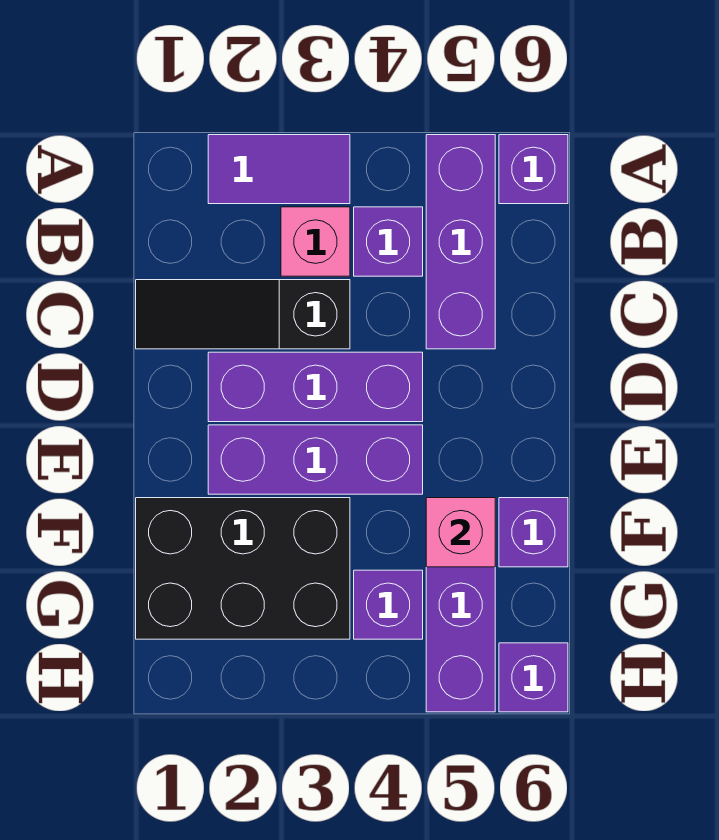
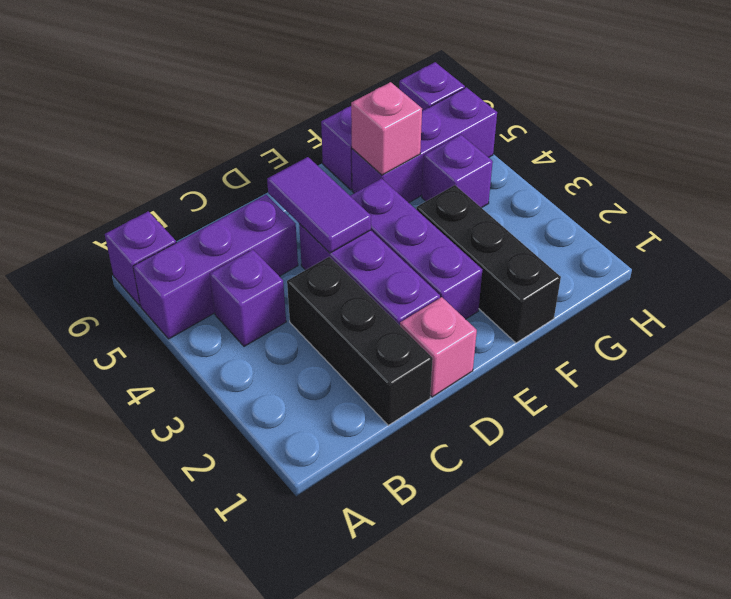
purple tile A2:A3 level 1 -> purple tile D4:D5 level 2
pink brick B3 level 1 -> pink brick D1 level 1
black slope C1:C3 level 1 top 3 -> black brick C1:C3 level 1
black brick F1:G3 level 1 -> black brick F1:F3 level 1

